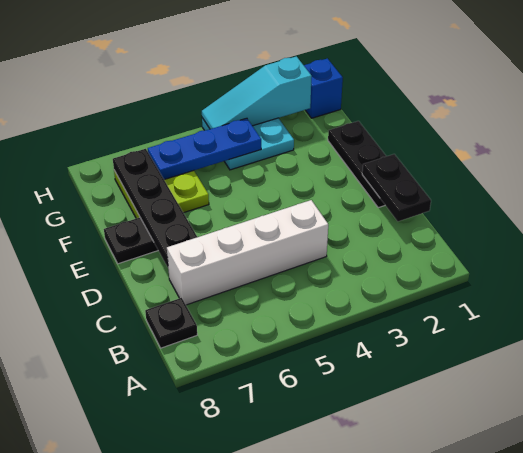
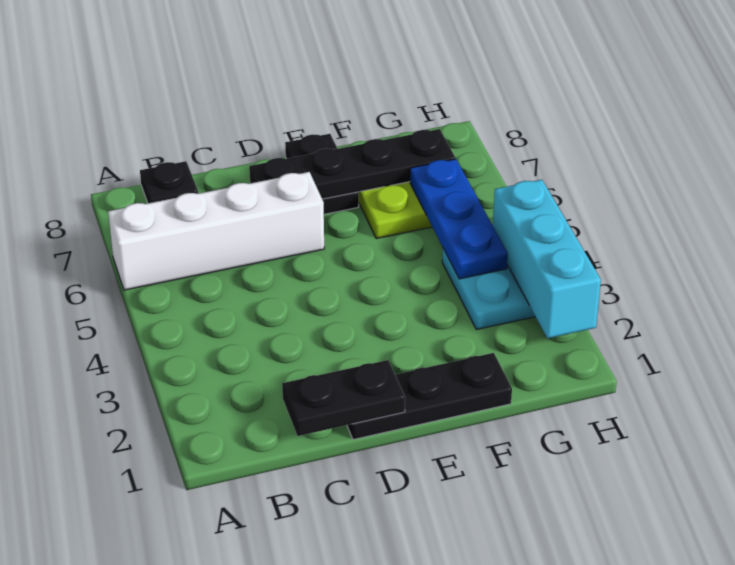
white brick C4:C7 level 1 -> white brick A6:D6 level 1
blue brick H1 level 1 -> none
cyan slope H2:H4 level 2 top 2 -> cyan brick H2:H4 level 2

